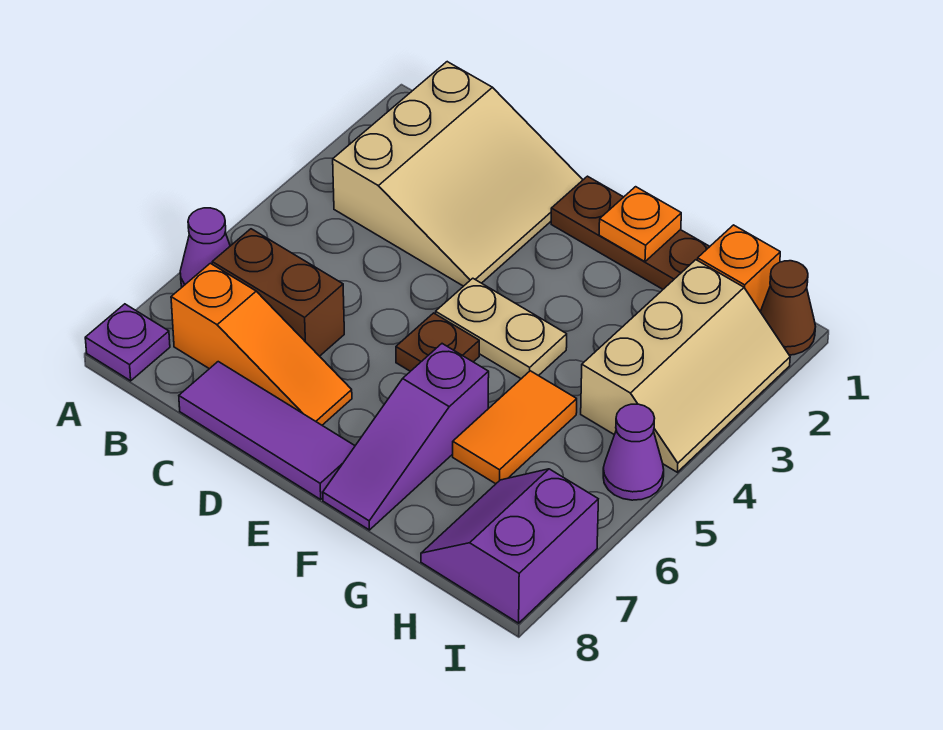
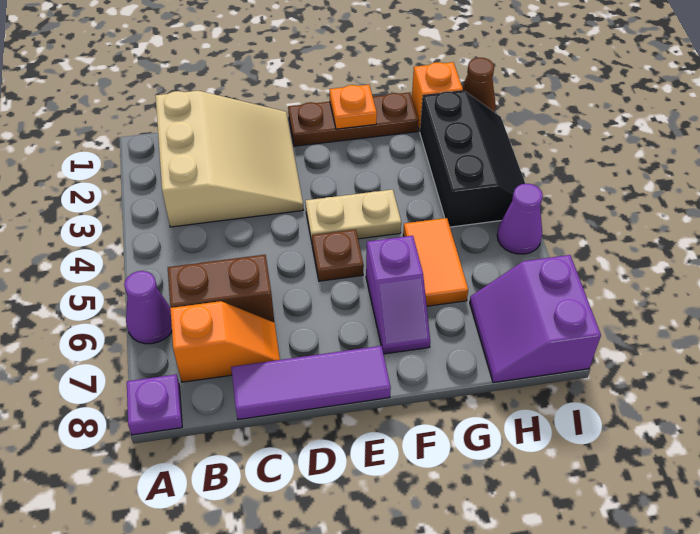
orange slope B7:D7 level 1 top B -> orange slope B7:C7 level 1 top B
purple slope F6:F8 level 1 top 6 -> purple slope F6:F7 level 1 top 6
tan slope H2:I4 level 1 top H -> black slope H2:I4 level 1 top H

